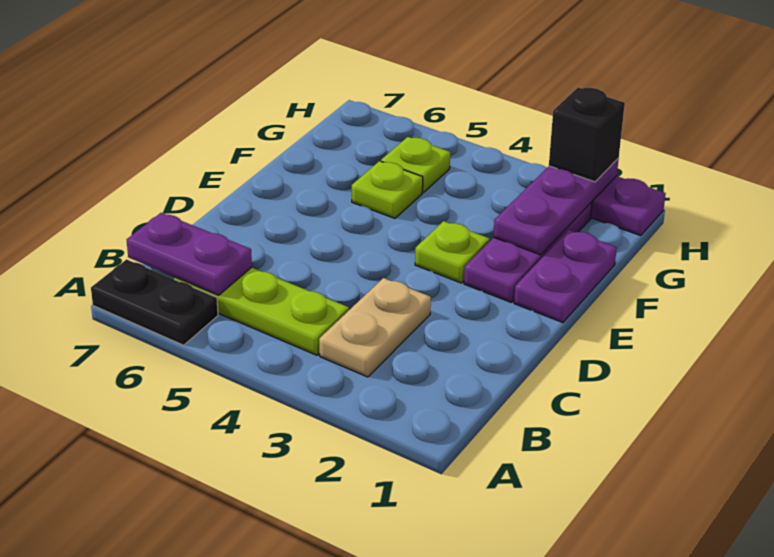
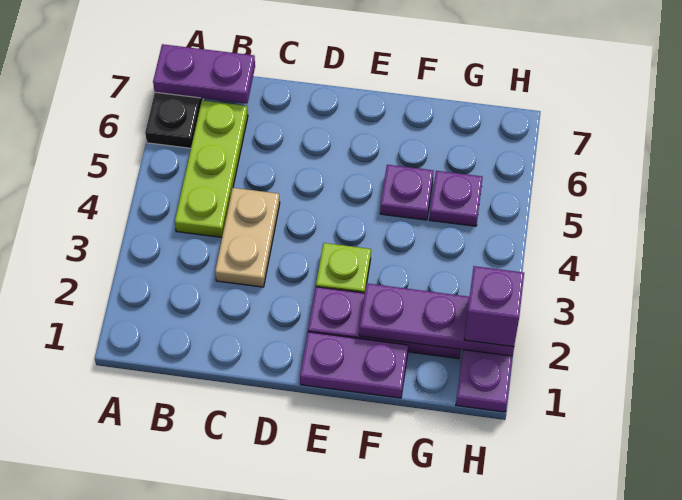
tan plate B3:C3 level 1 -> tan plate C3:C4 level 1
purple plate B6:B7 level 2 -> purple plate A7:B7 level 2
lime plate F5 level 1 -> purple plate F5 level 1
lime plate G5 level 1 -> purple plate G5 level 1
black brick H2 level 3 -> purple brick H2 level 3

